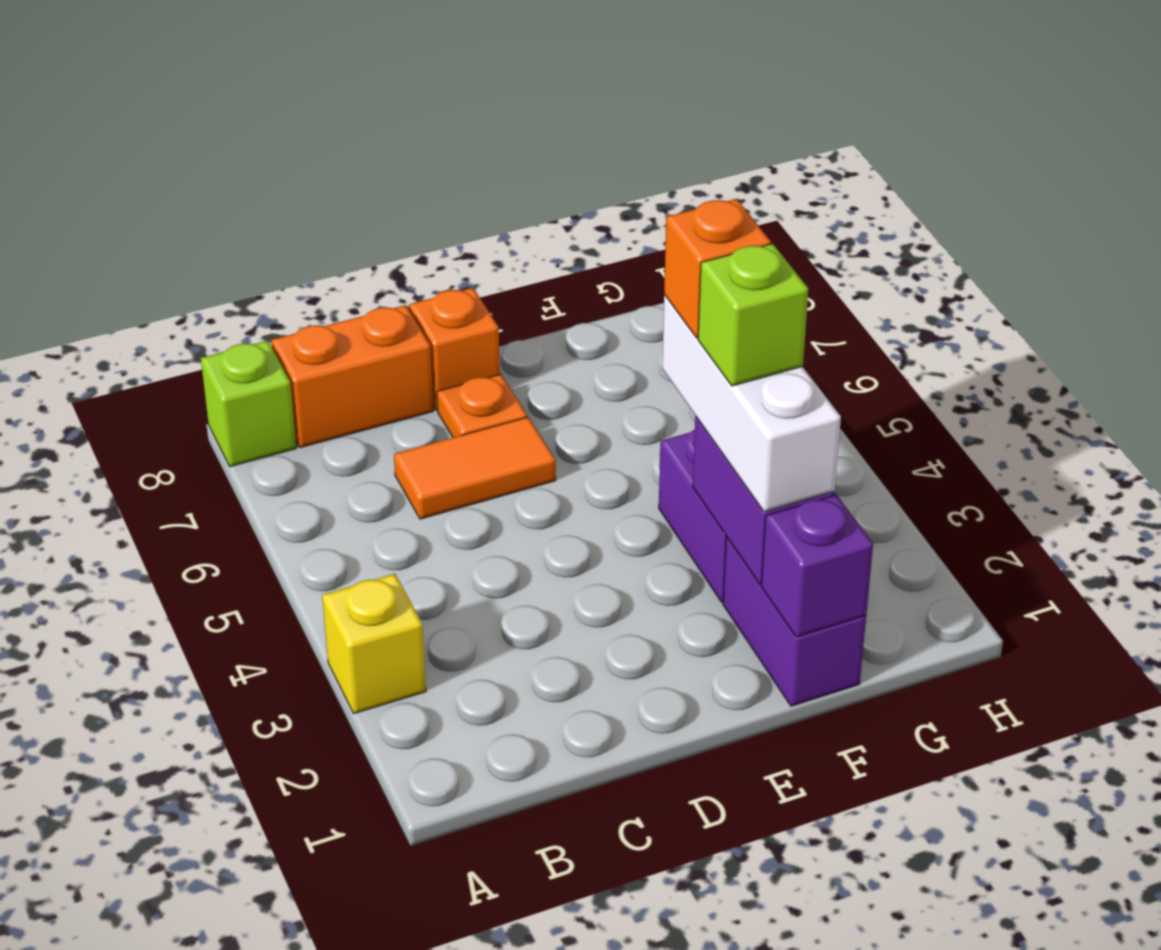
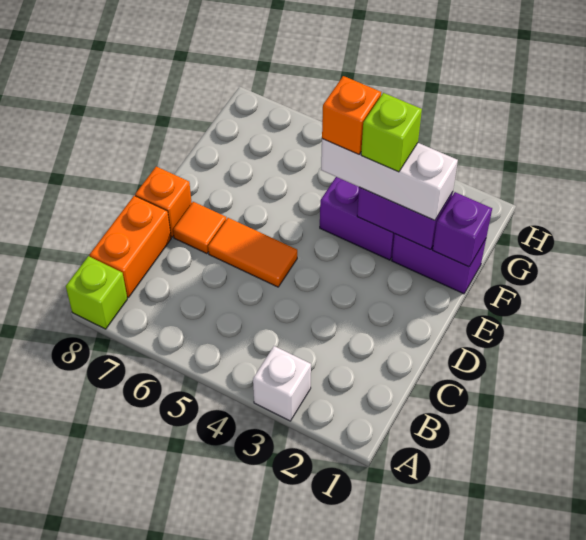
yellow brick A3 level 1 -> white brick A3 level 1
orange tile C6:D6 level 1 -> orange tile D5:D6 level 1
orange plate D7 level 1 -> orange tile D7 level 1

